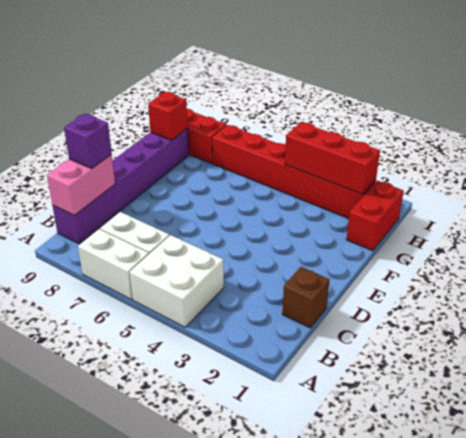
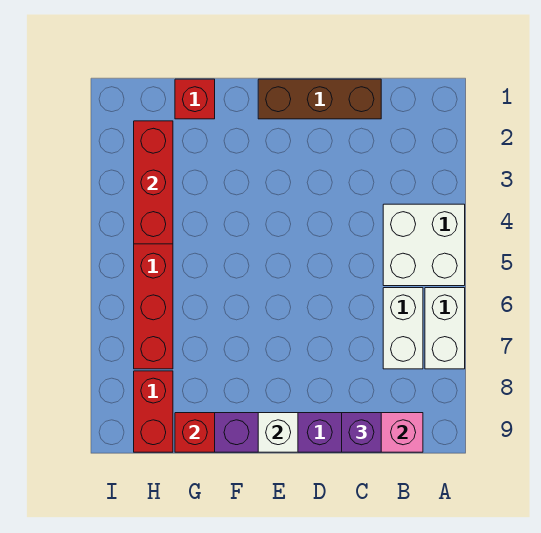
brown brick C1 level 1 -> brown brick C1:E1 level 1
none -> white brick E9 level 2
red brick G1:H1 level 1 -> red brick G1 level 1

